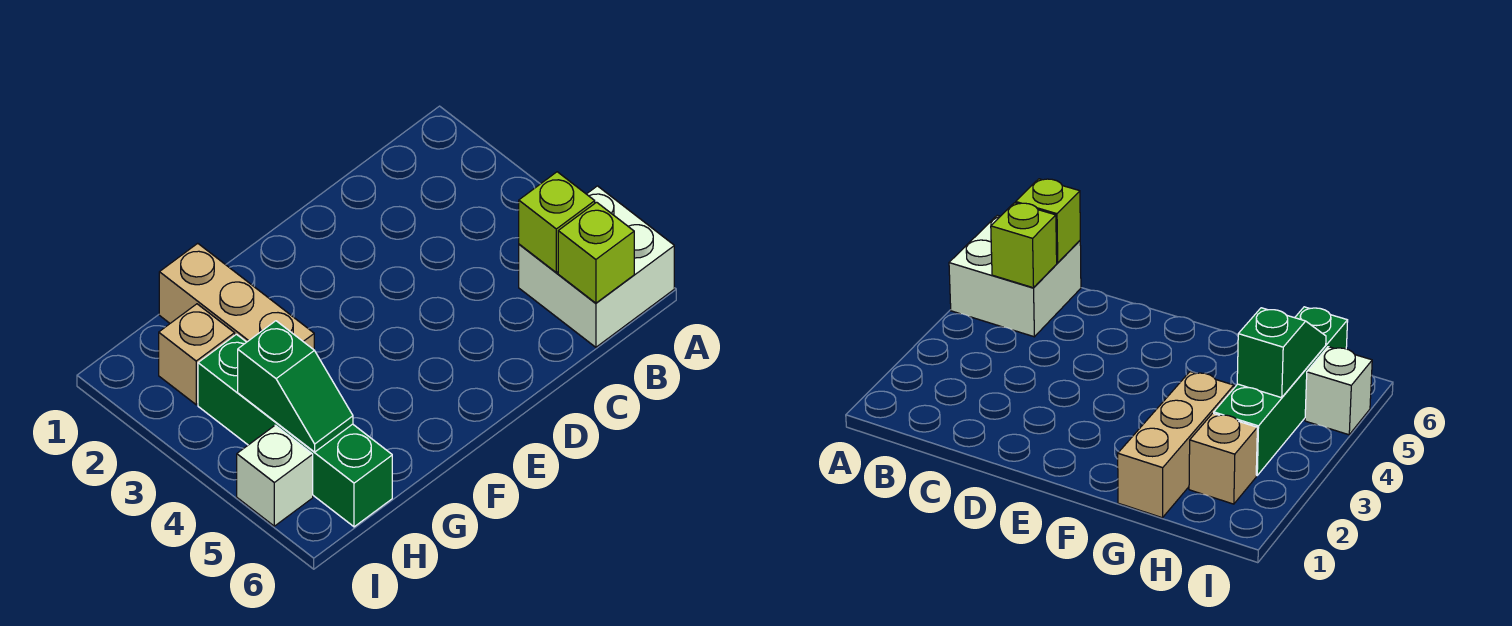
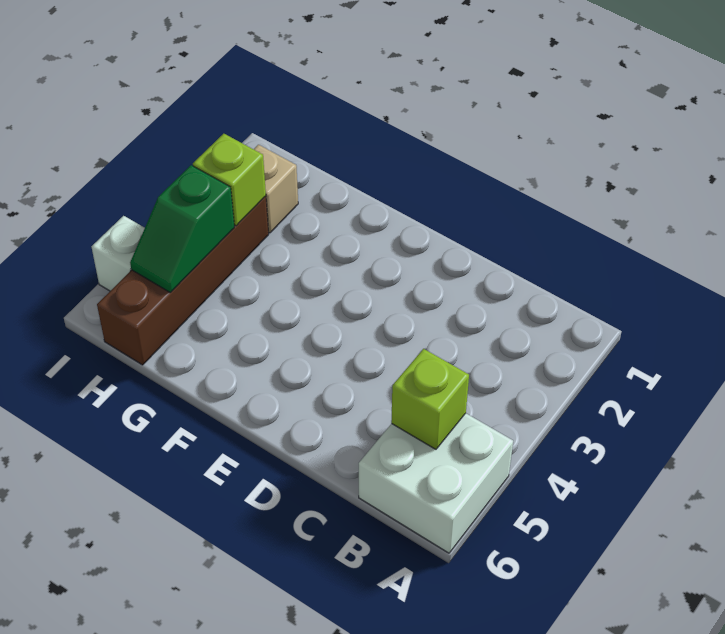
lime brick B6 level 2 -> lime brick H3 level 2
tan brick G1:G3 level 1 -> none
green brick H3:H6 level 1 -> brown brick H3:H6 level 1

